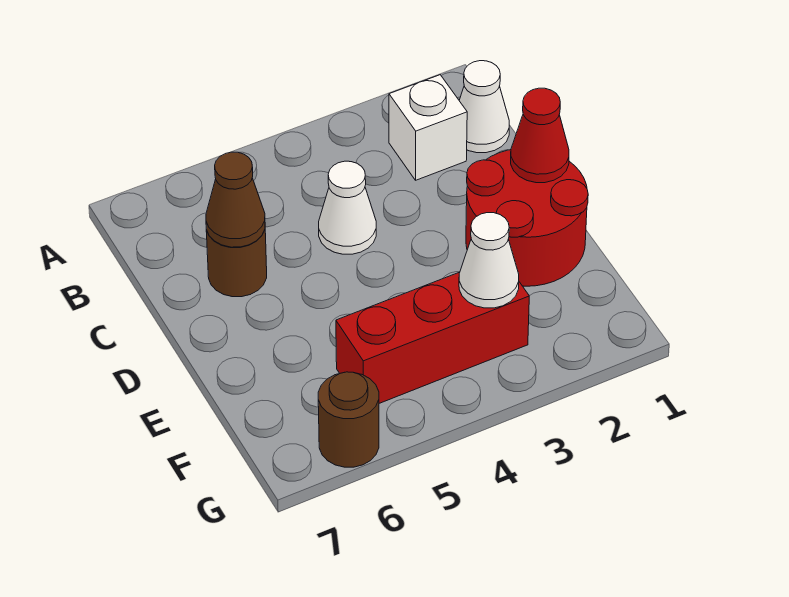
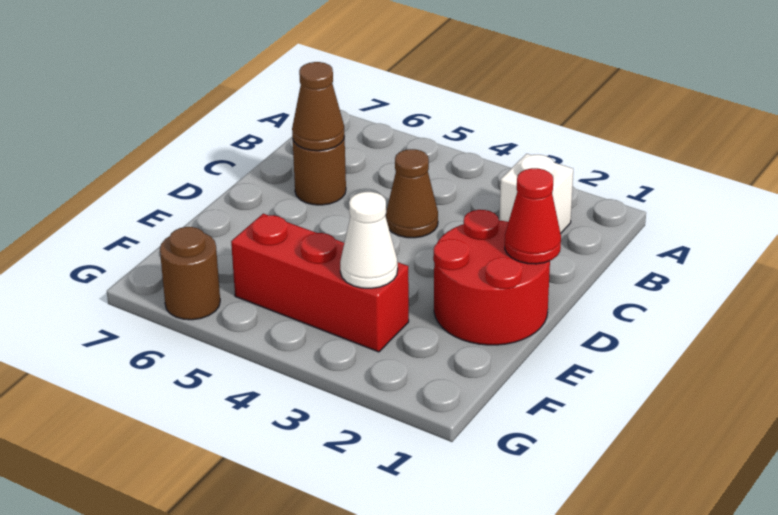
white cone B1 level 1 -> none
white cone C4 level 1 -> brown cone C4 level 1

